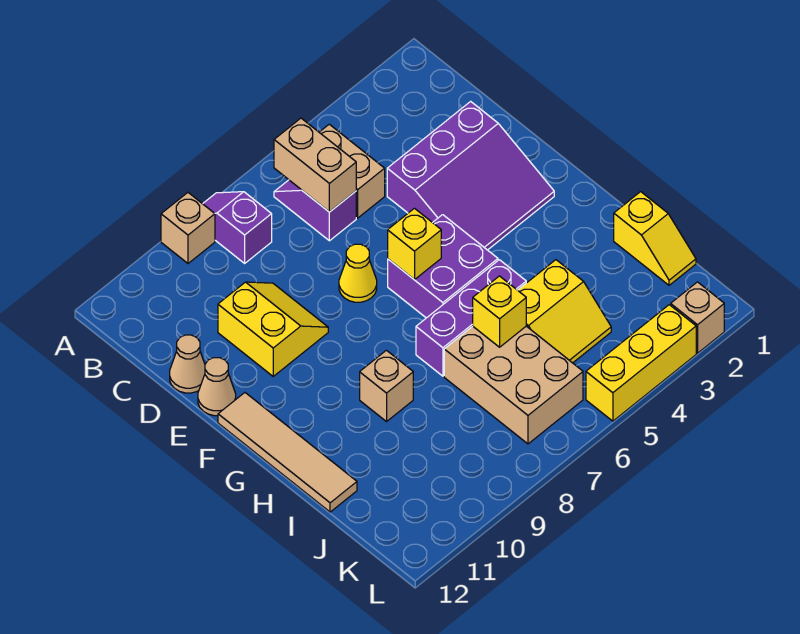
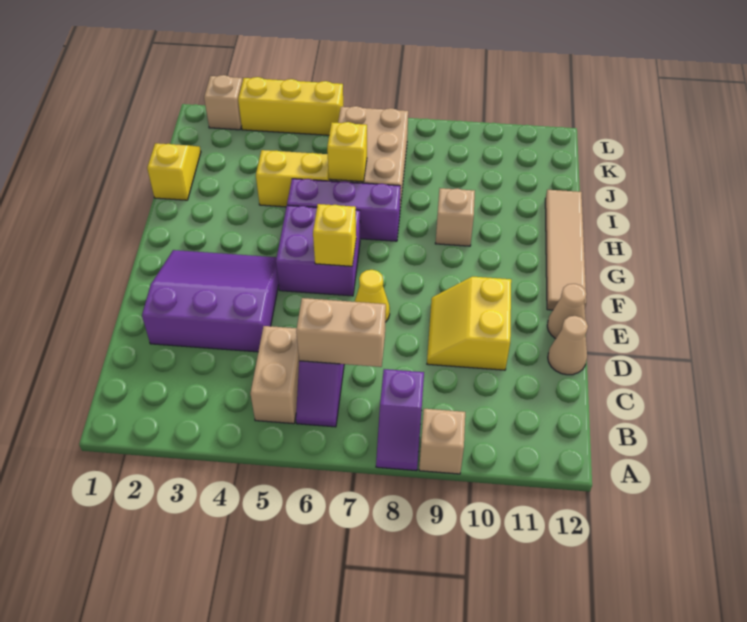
tan brick B6:C6 level 2 -> tan brick C6:C7 level 2

